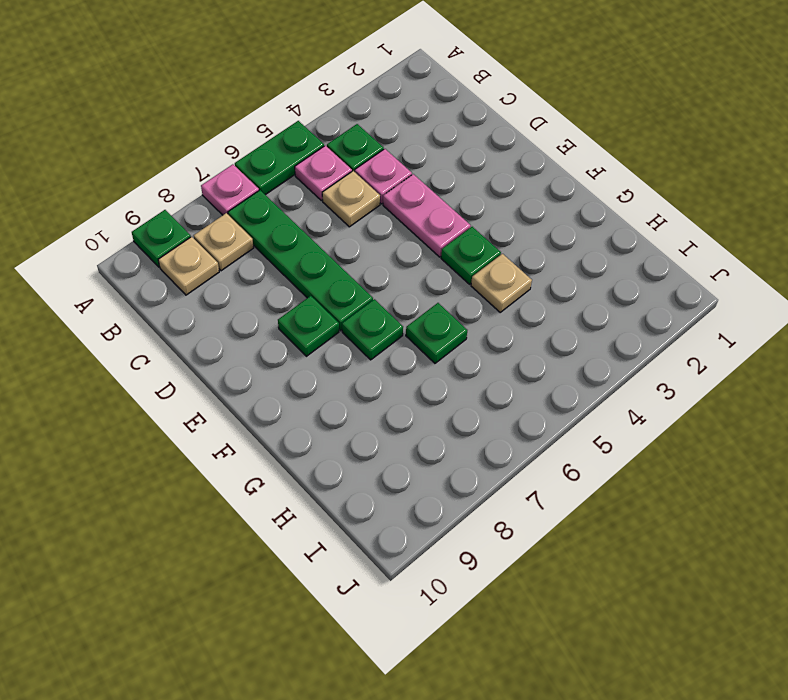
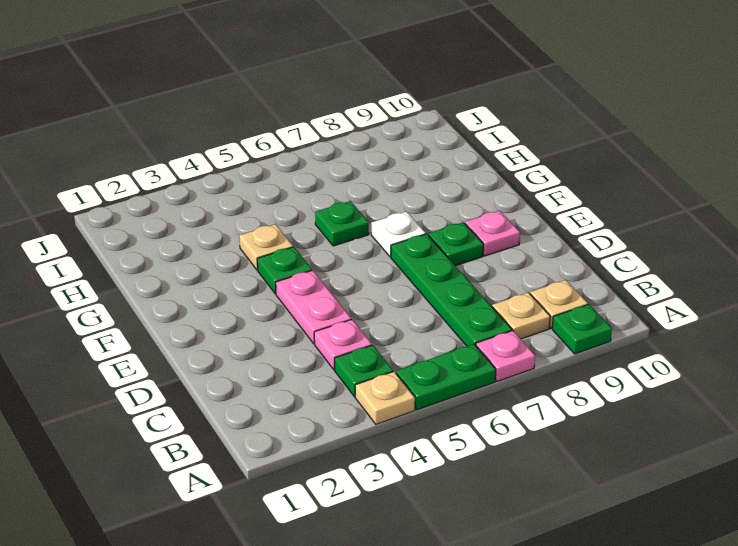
pink plate B5 level 1 -> pink plate E9 level 1
tan plate C5 level 1 -> tan plate A4 level 1
green plate F7 level 1 -> white plate F7 level 1

